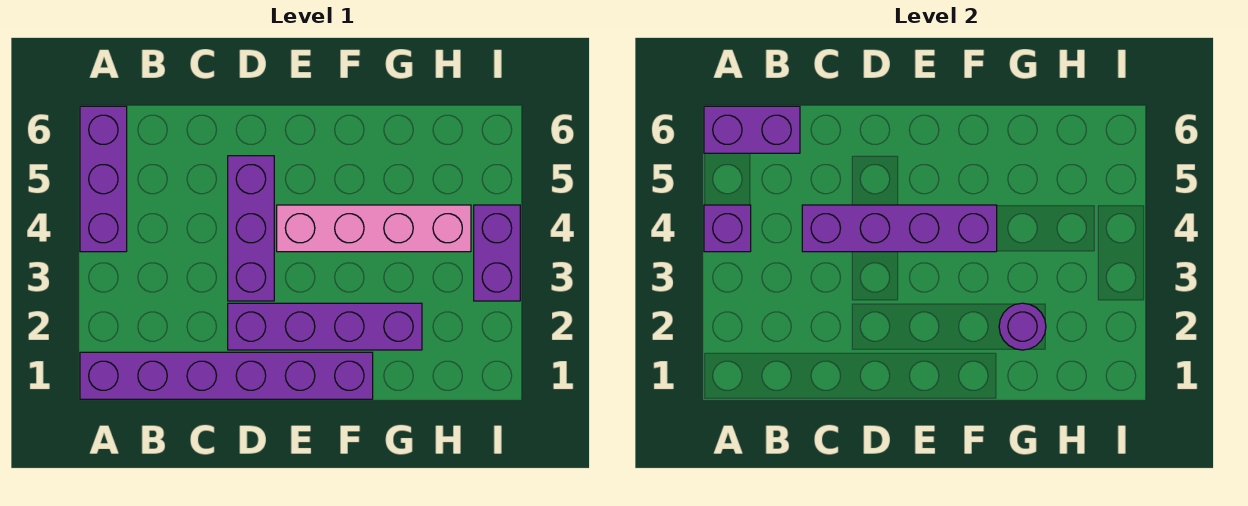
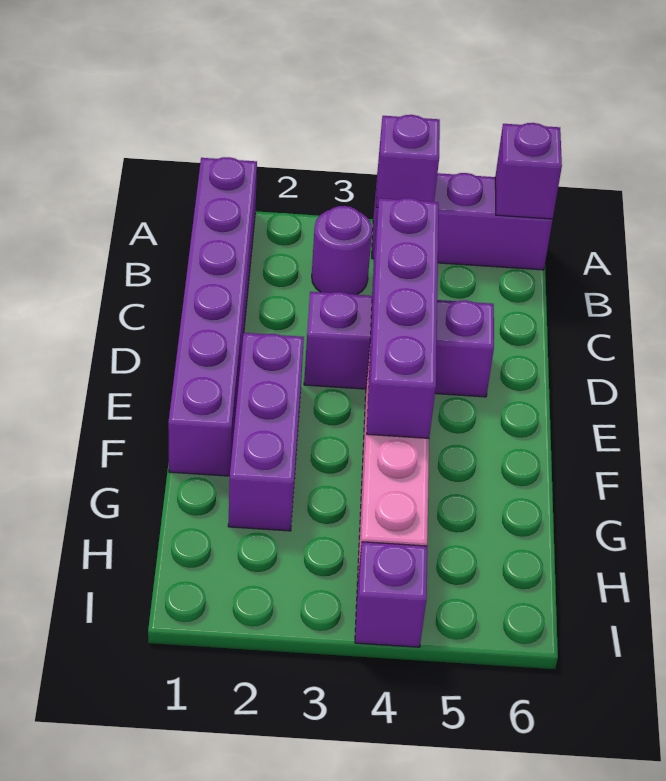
purple brick A6:B6 level 2 -> purple brick A6 level 2
purple brick D2:G2 level 1 -> purple brick E2:G2 level 1
purple round brick G2 level 2 -> purple round brick B3 level 1
purple brick I3:I4 level 1 -> purple brick I4 level 1

